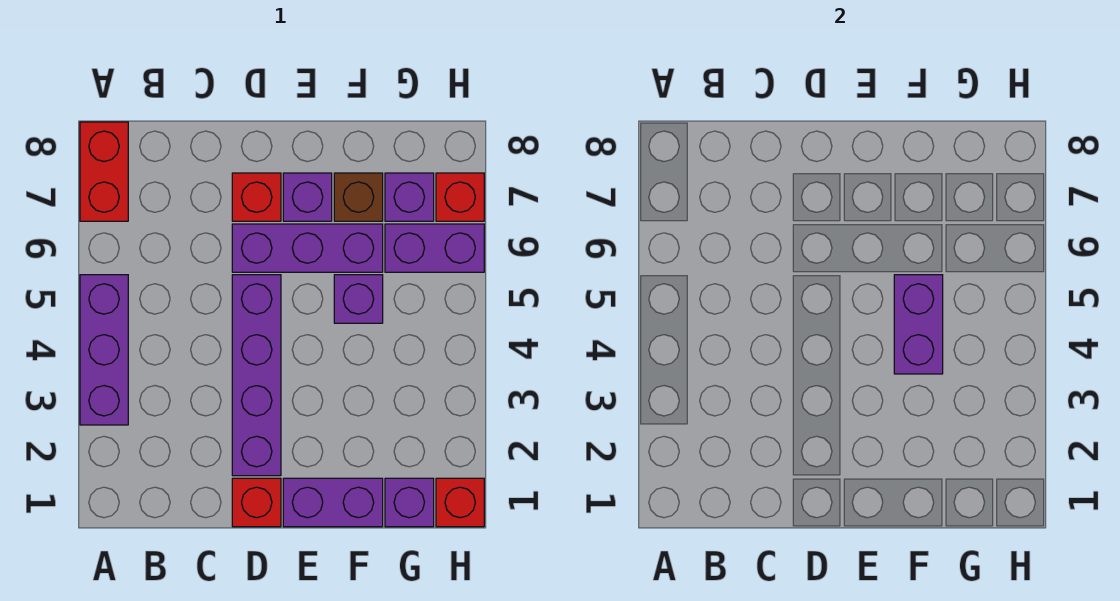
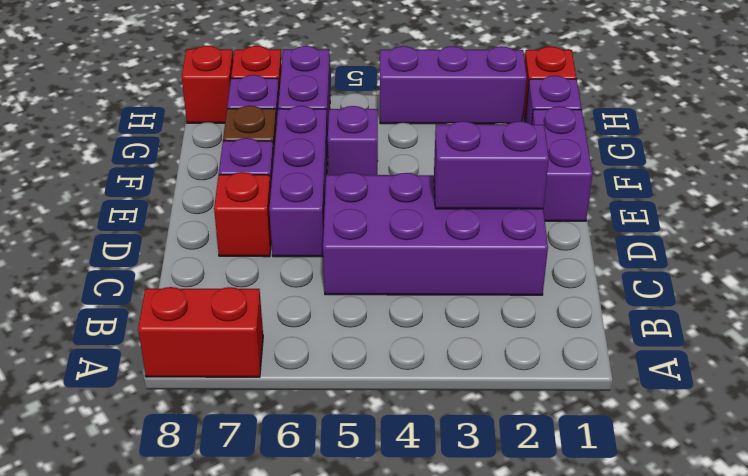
purple brick A3:A5 level 1 -> purple brick H2:H4 level 1
red brick D1 level 1 -> red brick H8 level 1
purple brick D2:D5 level 1 -> purple brick C2:D5 level 1
purple brick F4:F5 level 2 -> purple brick D2:D3 level 2

